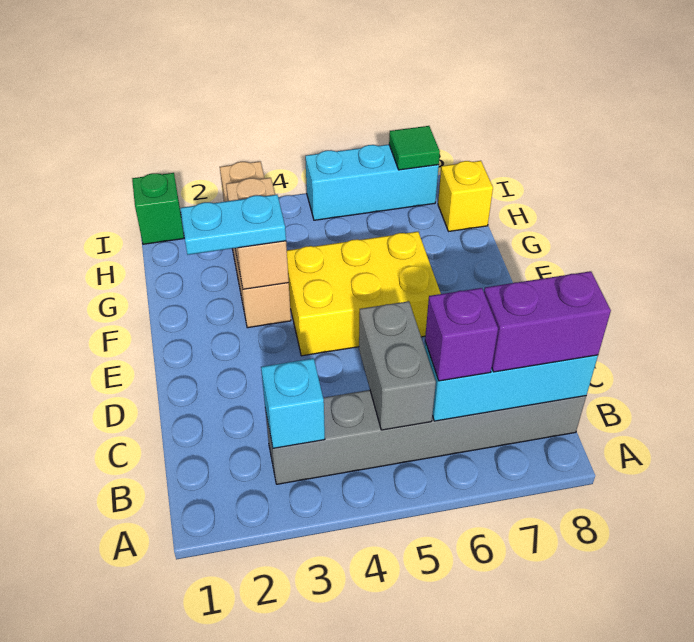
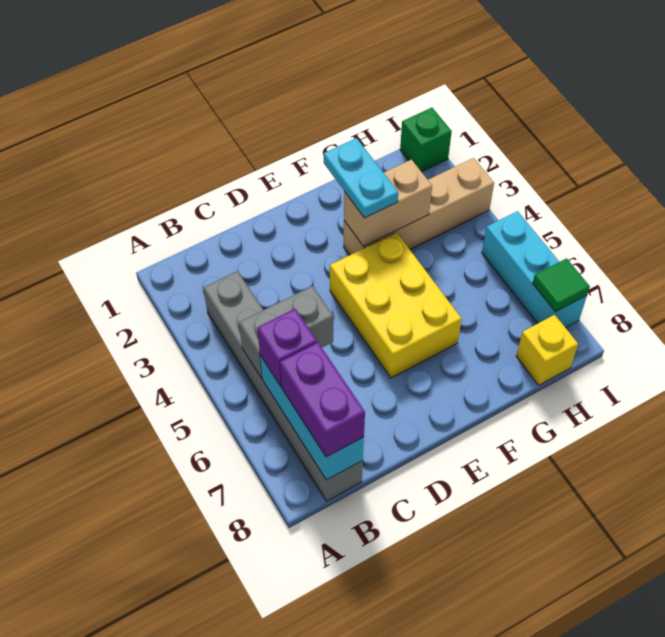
cyan brick B3 level 2 -> none

